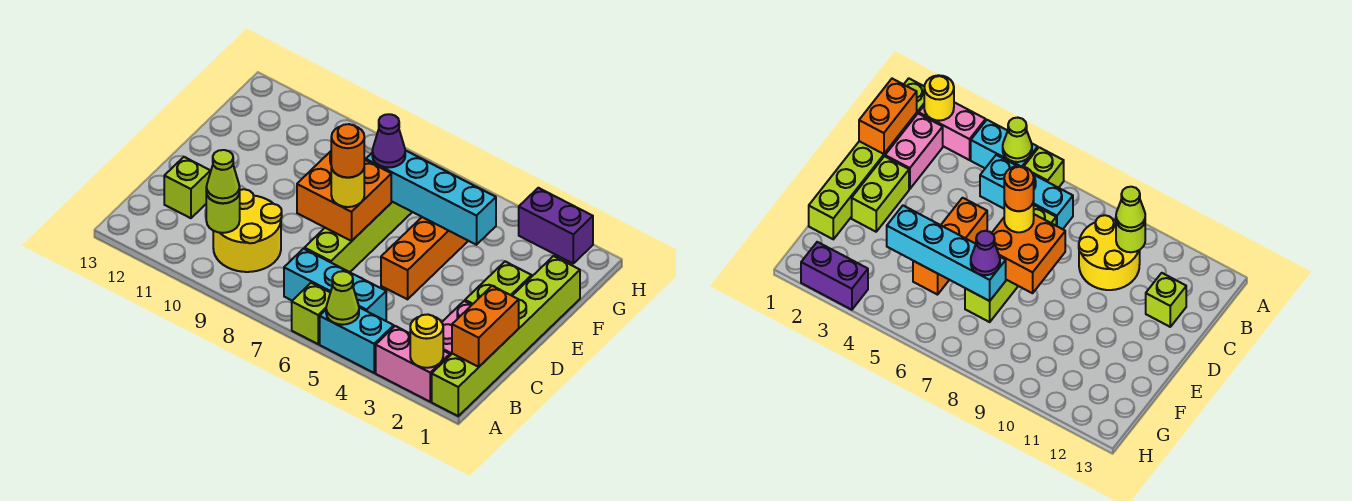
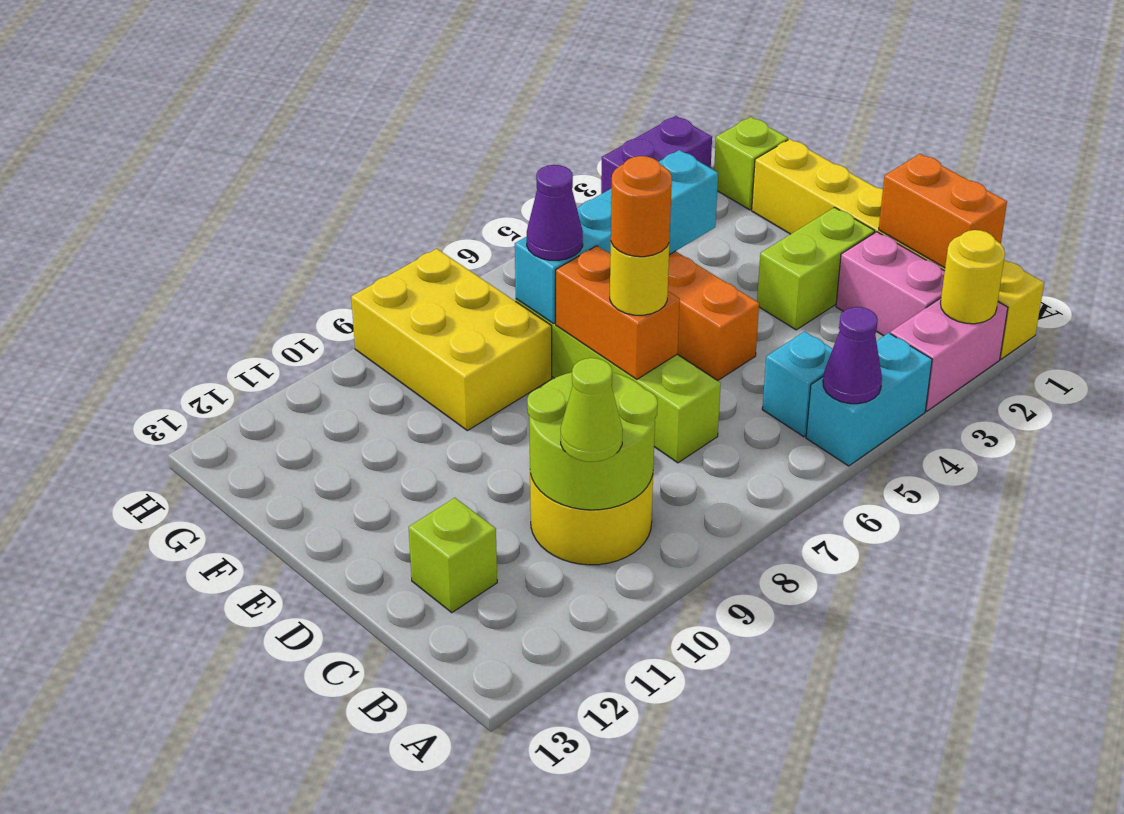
lime brick A1:F1 level 1 -> yellow brick A1:F1 level 1
lime cone A5 level 2 -> purple cone A5 level 2
lime brick A6 level 1 -> lime brick G1 level 1
cyan brick B5:B7 level 1 -> cyan brick B5 level 1
lime round brick B10 level 2 -> lime round brick B9:C10 level 2
lime brick D2:E2 level 1 -> lime brick D2:D3 level 1
orange brick D7:E8 level 2 -> orange brick D7:E7 level 2
none -> yellow brick F8:H9 level 1

